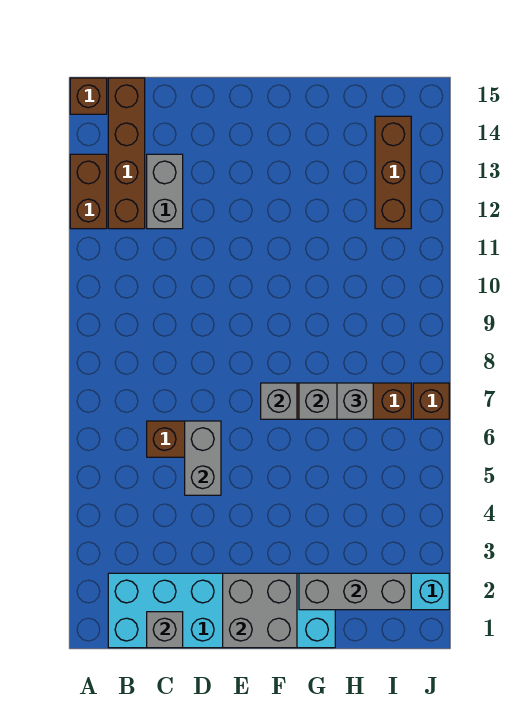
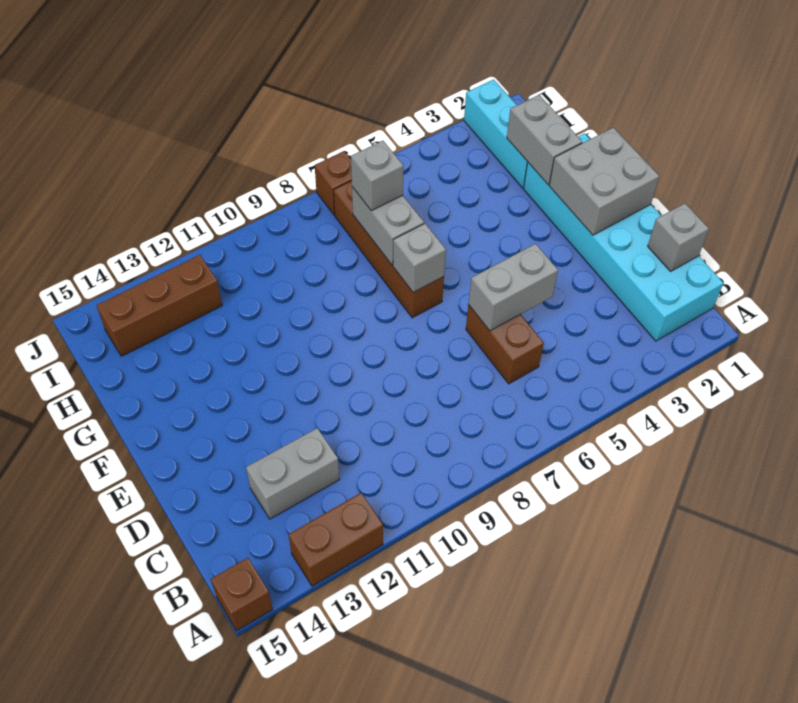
brown brick B12:B15 level 1 -> none
grey brick G2:I2 level 2 -> grey brick G2:H2 level 2

